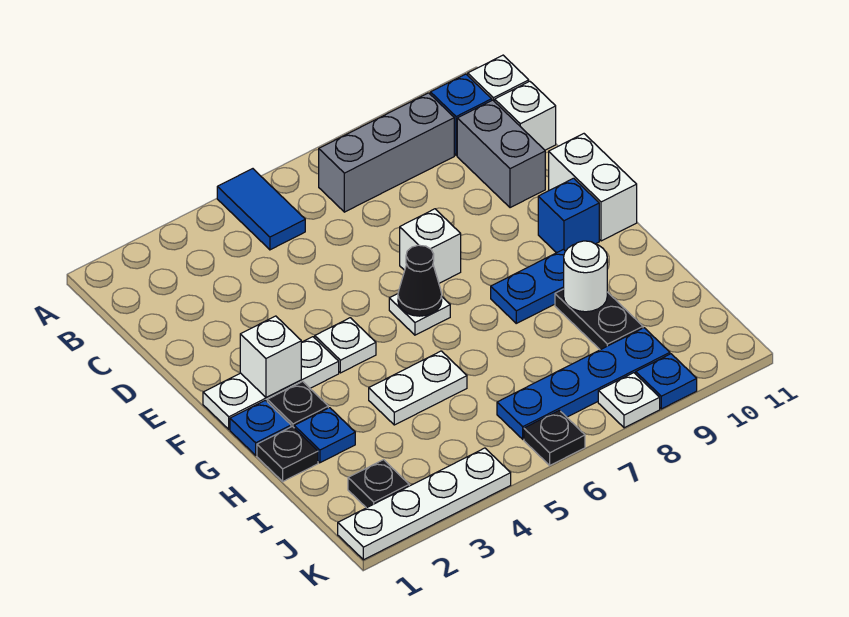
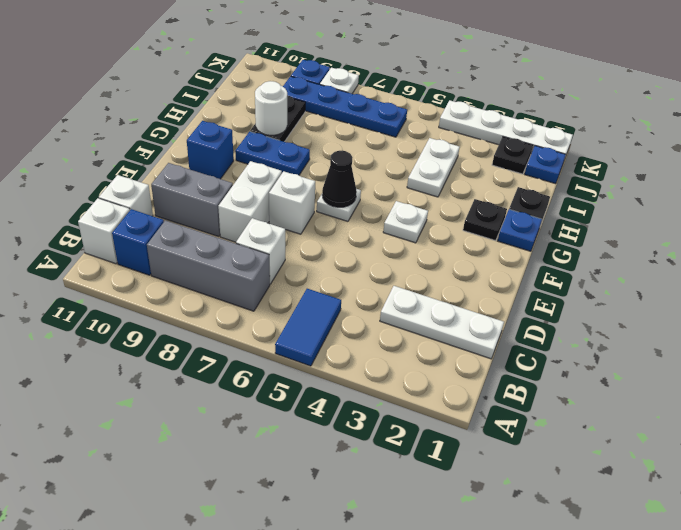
grey brick C10:D10 level 1 -> grey brick D9:D10 level 1
white brick E11:F11 level 1 -> white brick D8:E8 level 1
white plate F1:F3 level 1 -> white plate C1:C3 level 1
white brick F2 level 2 -> white brick C7 level 1
blue plate H2 level 1 -> blue plate J1 level 1
white plate H4:H5 level 1 -> white plate H4:I4 level 1
black plate K6 level 1 -> none

